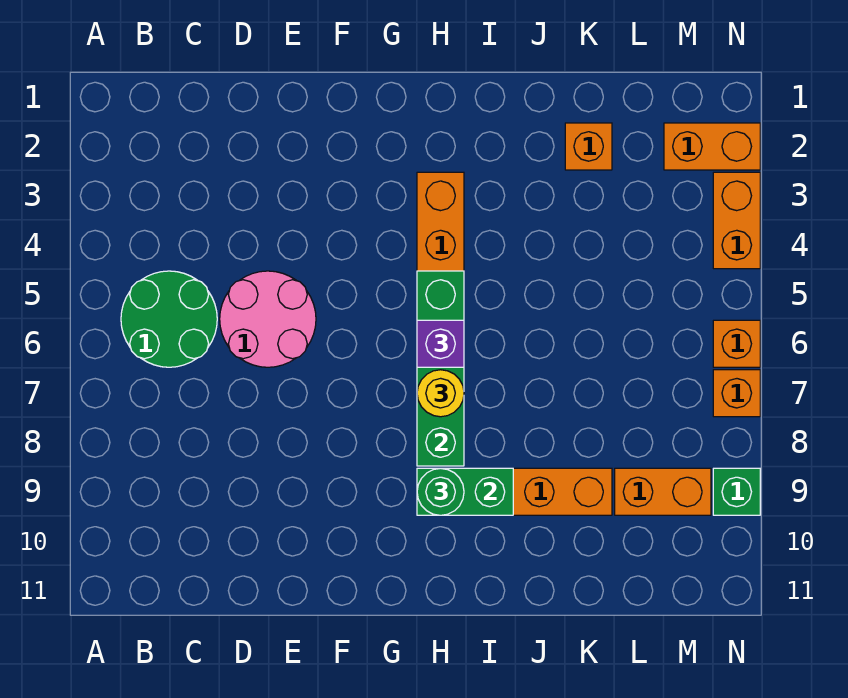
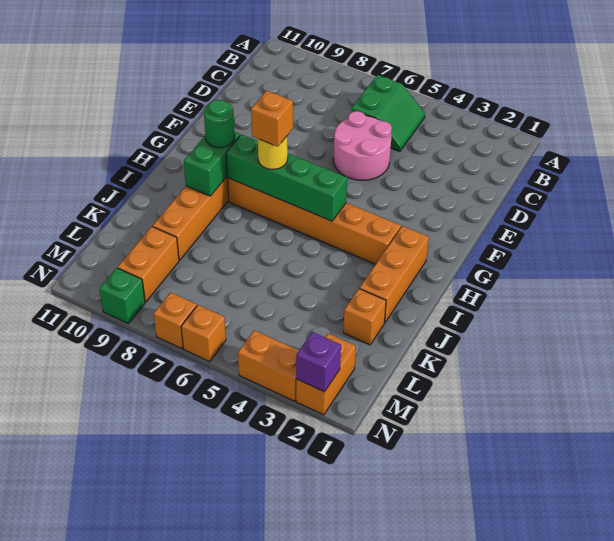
green round brick B5:C6 level 1 -> green slope B5:C6 level 1 top 6
none -> orange brick H2:J2 level 1
purple brick H6 level 3 -> purple brick N2 level 2
none -> orange brick H7 level 4

